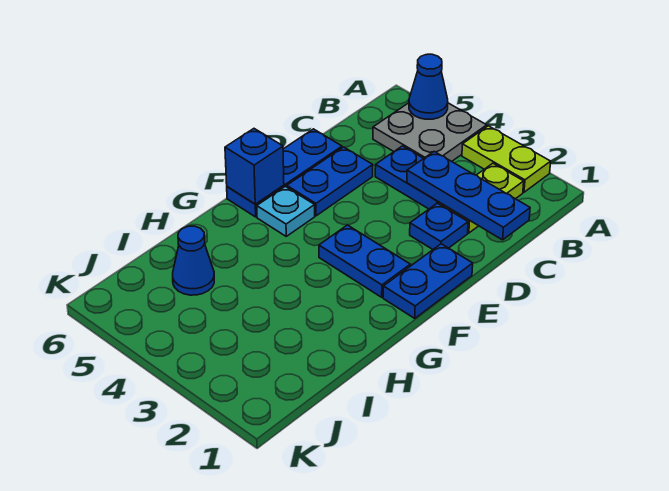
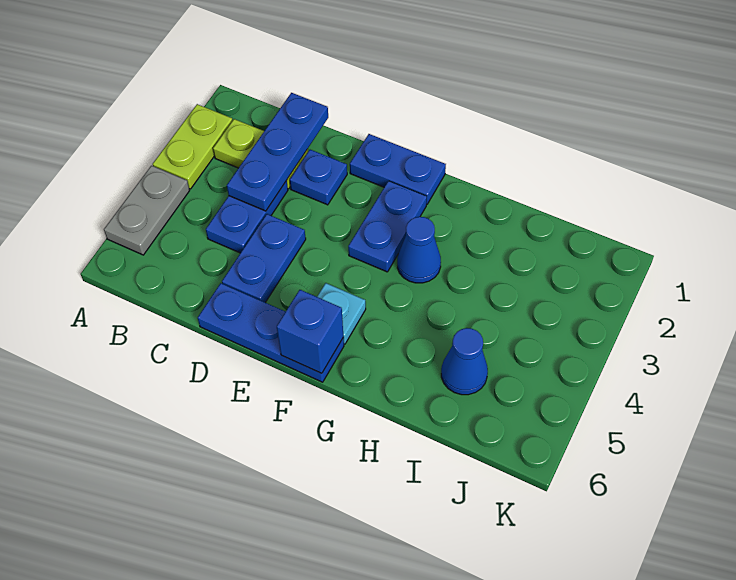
grey plate A4:B5 level 1 -> grey plate A4:A5 level 1
blue cone A5 level 2 -> blue cone G3 level 1
blue plate D5:E5 level 1 -> blue plate D4:D5 level 1

